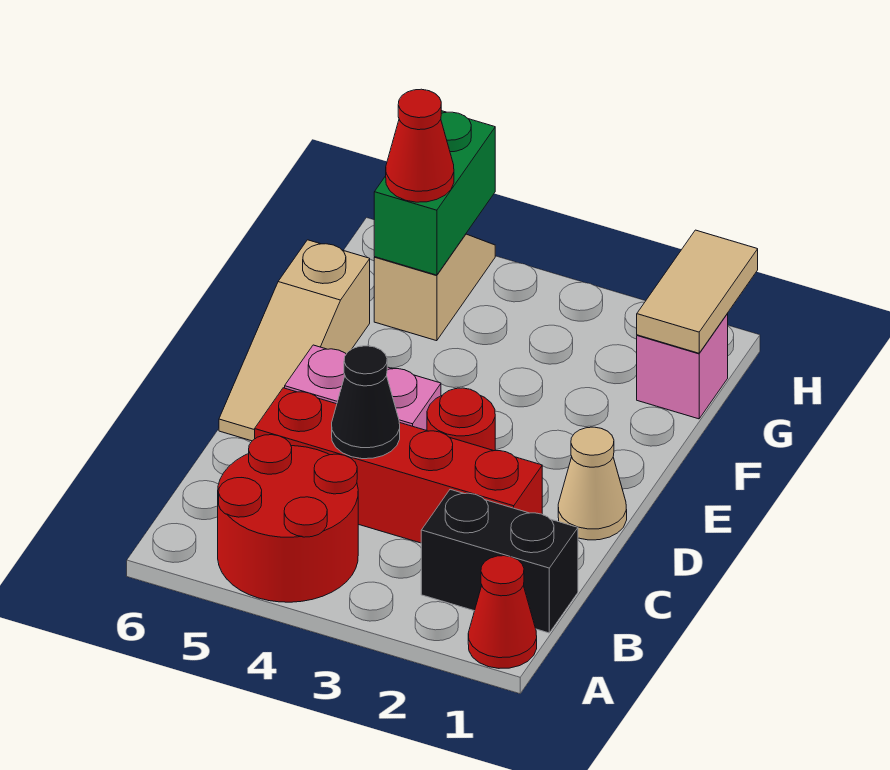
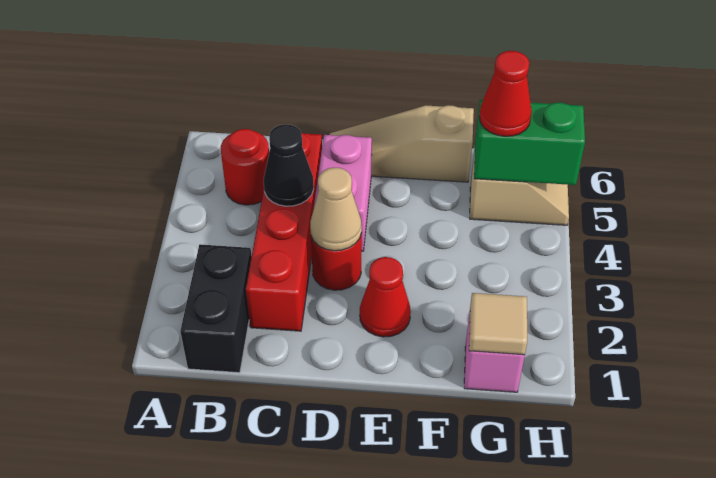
red cone A1 level 1 -> red cone E2 level 1
red round brick A4:B5 level 1 -> red round brick B5 level 1
tan cone D1 level 1 -> tan cone D3 level 2
tan tile G1:H1 level 2 -> tan tile G1 level 2

